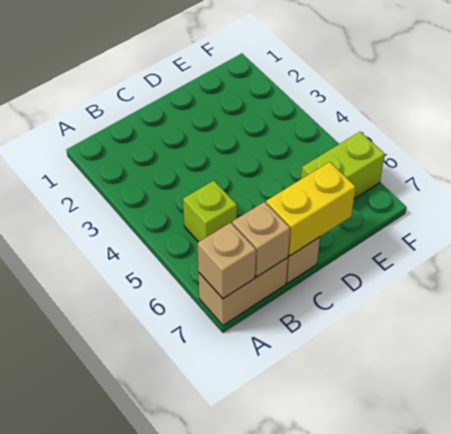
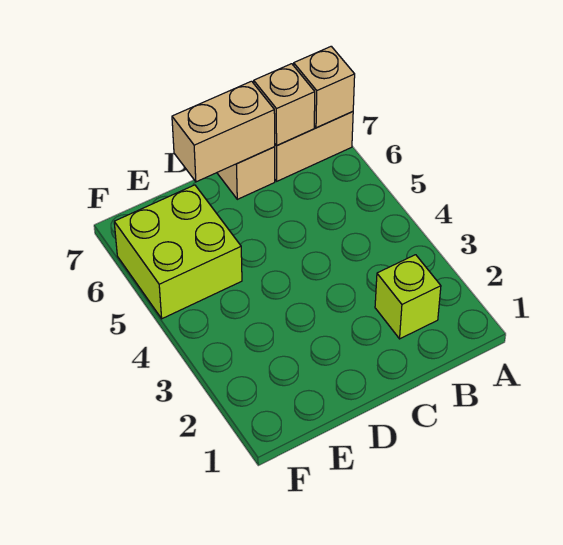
lime brick B5 level 1 -> lime brick B2 level 1
yellow brick C7:D7 level 2 -> tan brick C7:D7 level 2
lime brick E6:F6 level 1 -> lime brick E5:F6 level 1

